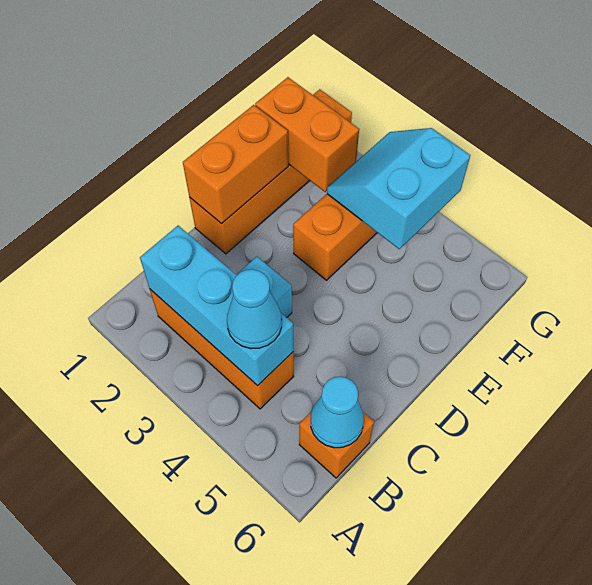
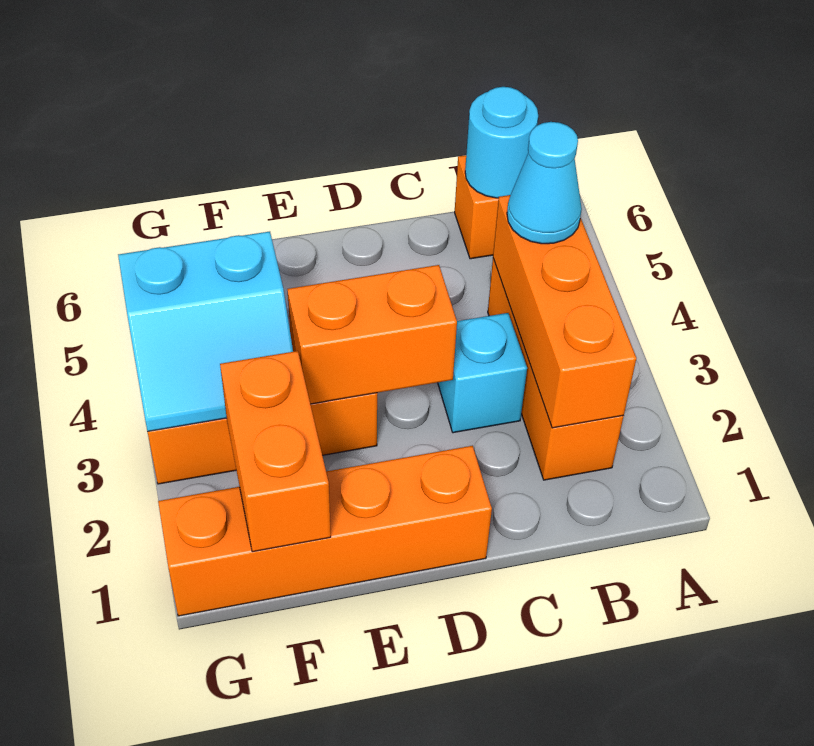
cyan brick B2:B4 level 2 -> orange brick B2:B4 level 2
cyan cone B6 level 2 -> cyan round brick B6 level 2
orange brick D1:E1 level 2 -> orange brick D3:E3 level 2

